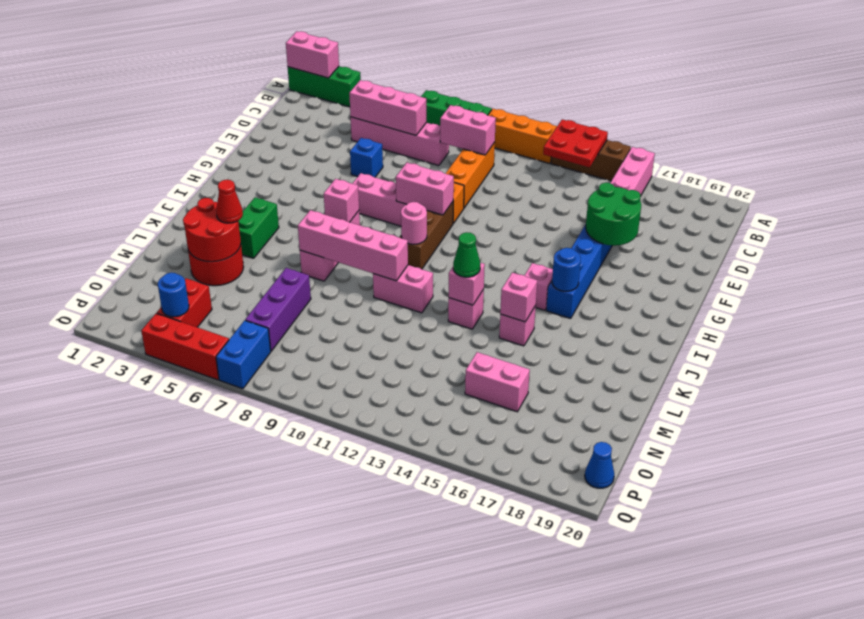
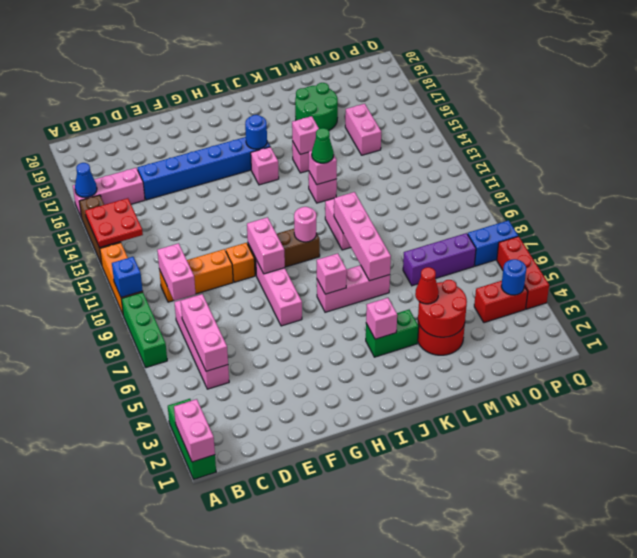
blue brick E6 level 1 -> blue brick A10 level 2
green round brick E16:F17 level 2 -> green round brick L17:M18 level 1
none -> pink brick J4 level 2
blue cone P20 level 1 -> blue cone A16 level 2

